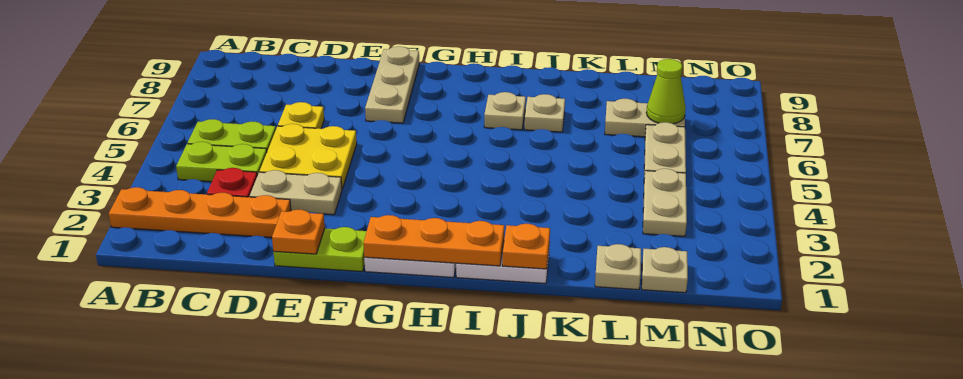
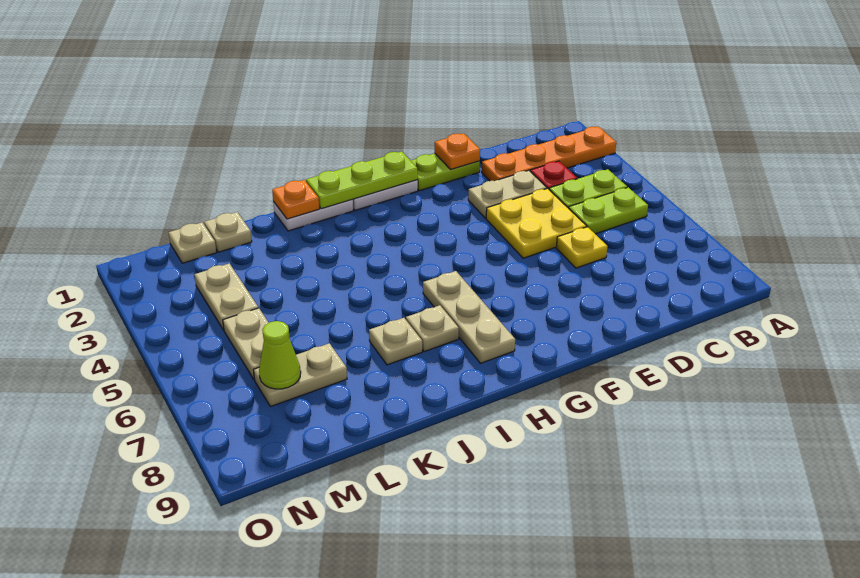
tan plate F7:F9 level 1 -> tan plate H6:H8 level 1
orange plate G1:I1 level 2 -> lime plate G1:I1 level 2

